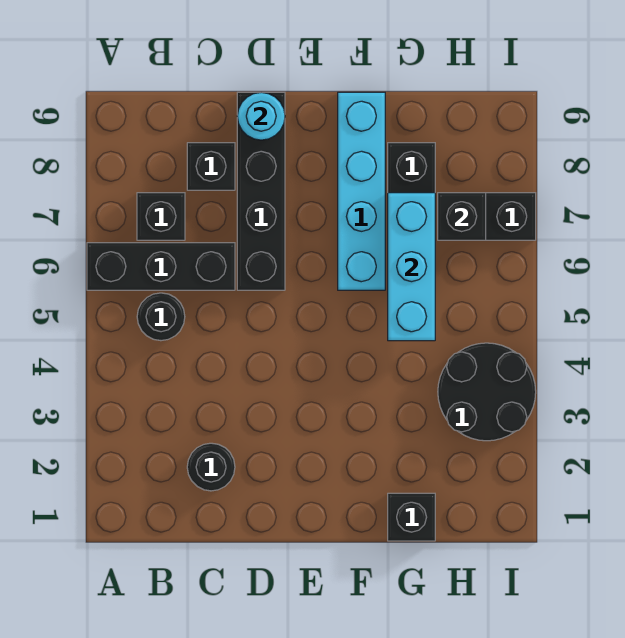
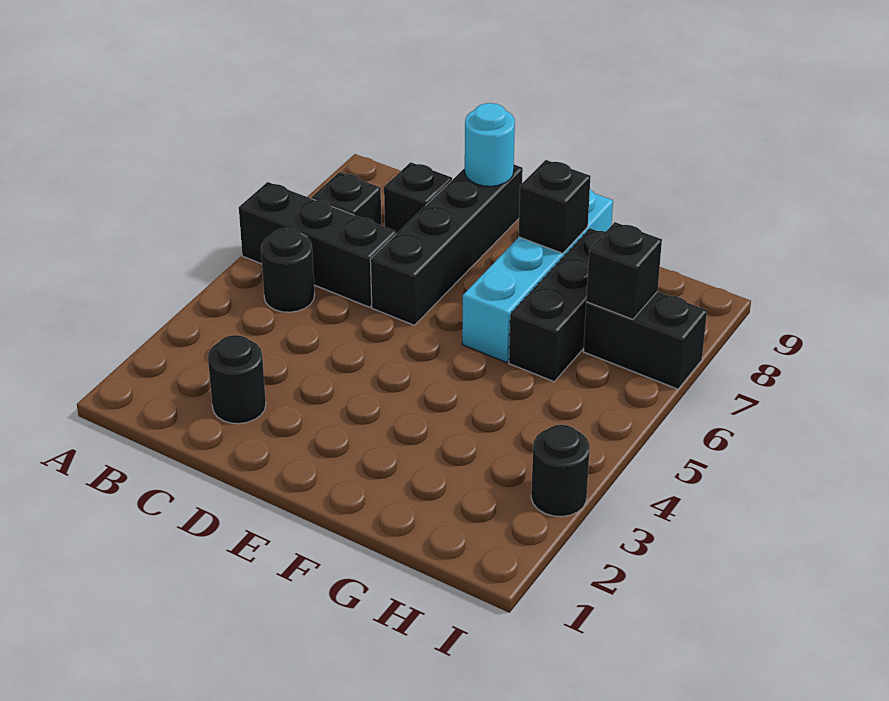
black brick G1 level 1 -> black brick F8 level 2
cyan brick G5:G7 level 2 -> none
black round brick H3:I4 level 1 -> black round brick I3 level 1

